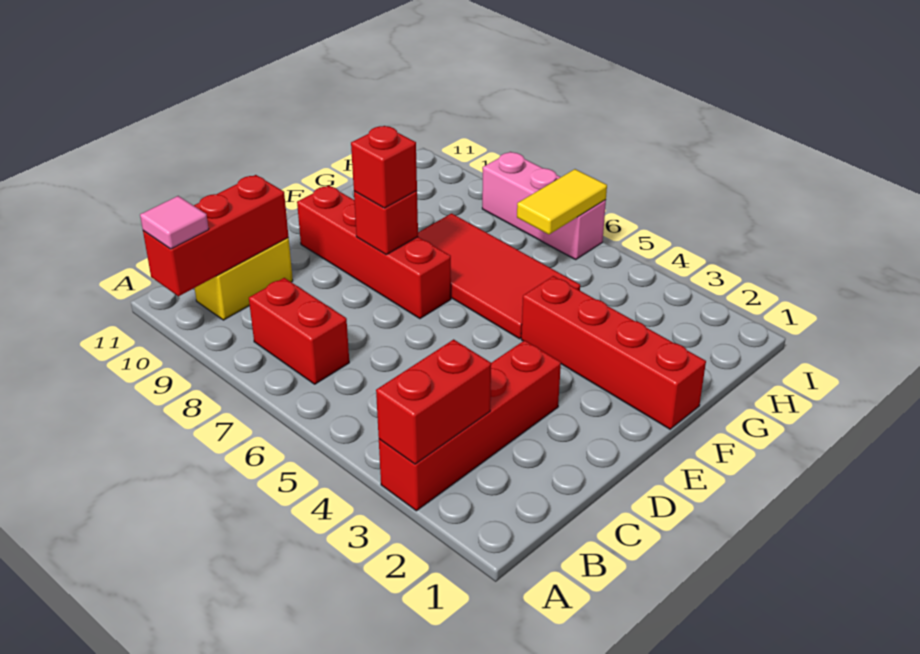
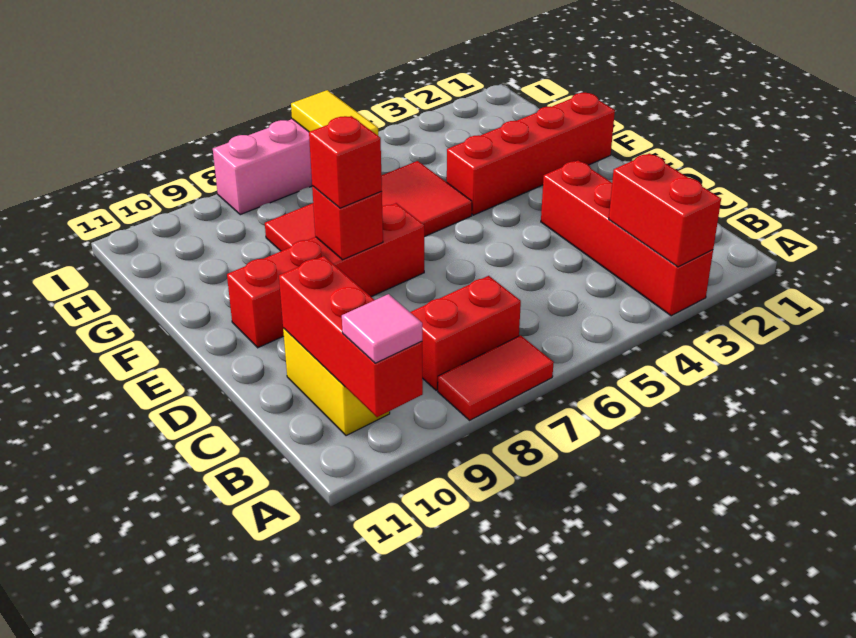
none -> red tile A7:A8 level 1

